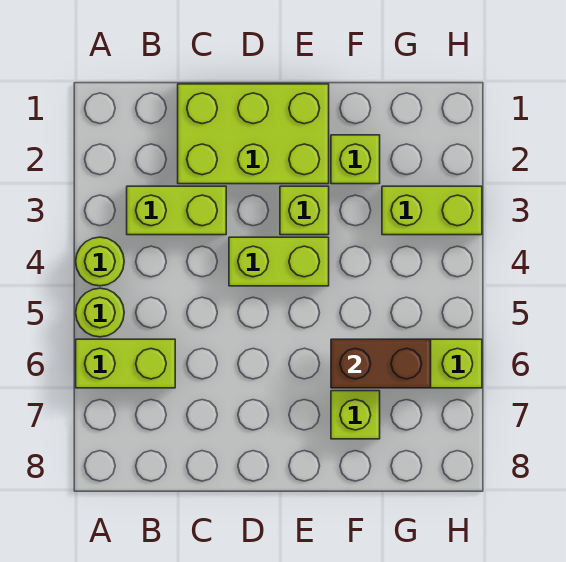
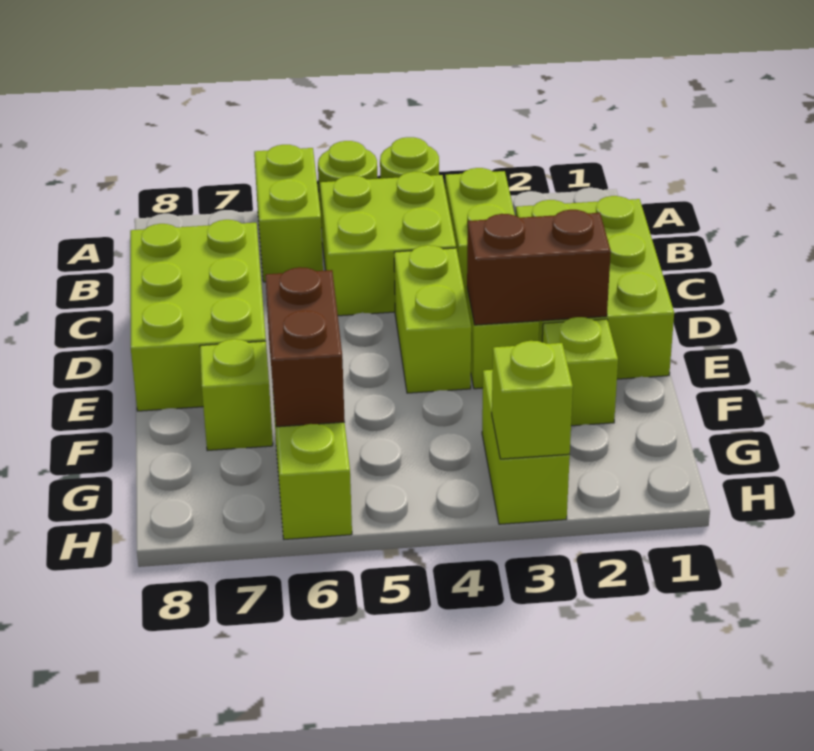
none -> lime brick B4:C5 level 1
none -> lime brick C7:E8 level 1
none -> brown brick E2:E3 level 2
none -> lime brick H3 level 2

